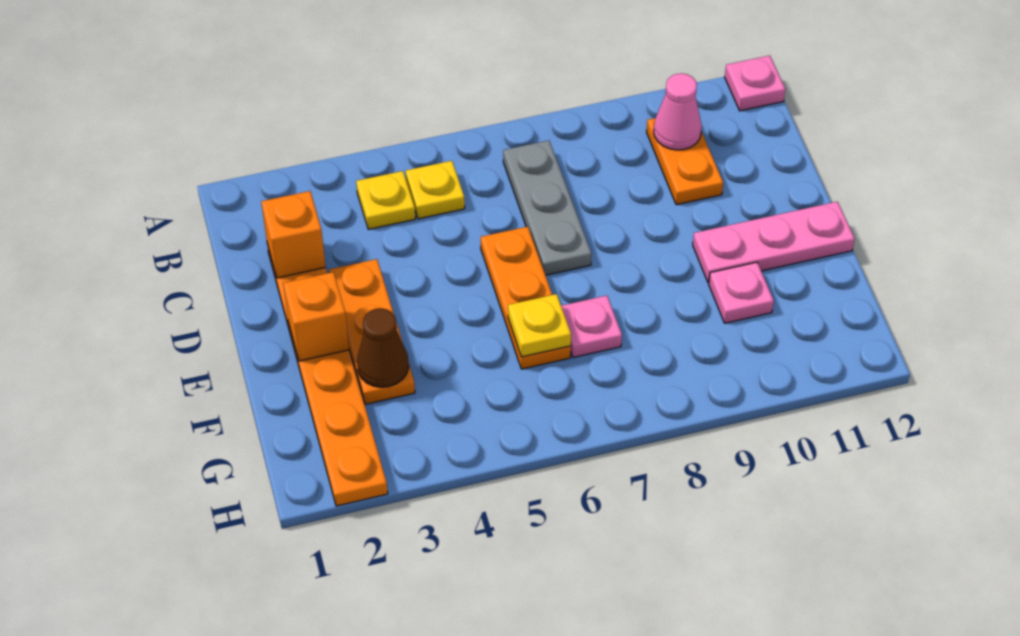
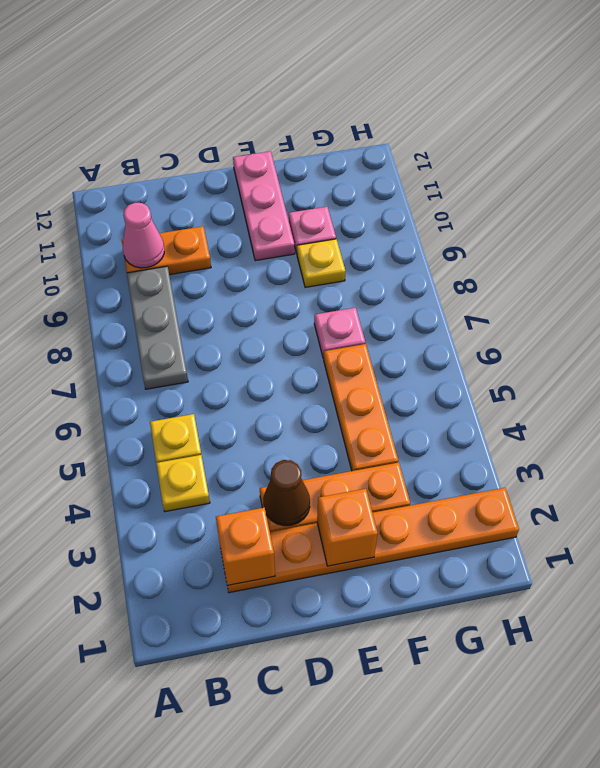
pink plate A12 level 1 -> none
grey plate B7:D7 level 1 -> grey plate B7:B9 level 1
orange plate D6:F6 level 1 -> orange plate F4:F6 level 1
brown cone F3 level 2 -> brown cone D3 level 2
yellow plate F6 level 2 -> yellow plate F9 level 1

